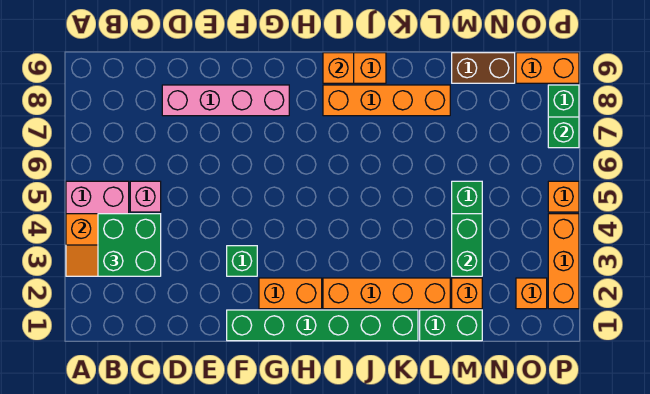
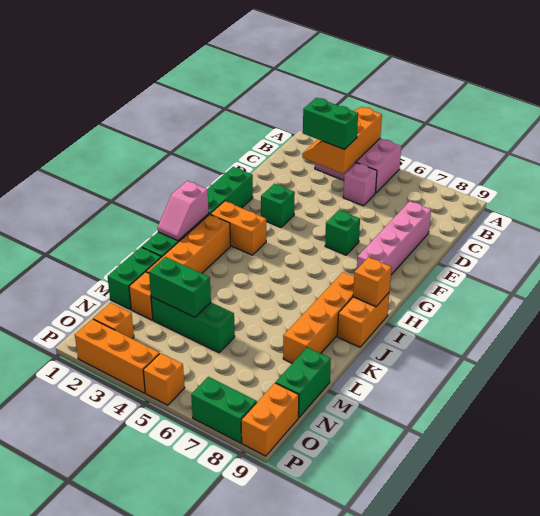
green brick B3:C4 level 3 -> green brick C3:C4 level 3
orange brick G2:H2 level 1 -> orange brick H2:H3 level 1
none -> pink slope I1:J1 level 2 top I
brown brick M9:N9 level 1 -> green brick M9:N9 level 1
green brick P7 level 2 -> green brick F6 level 1

